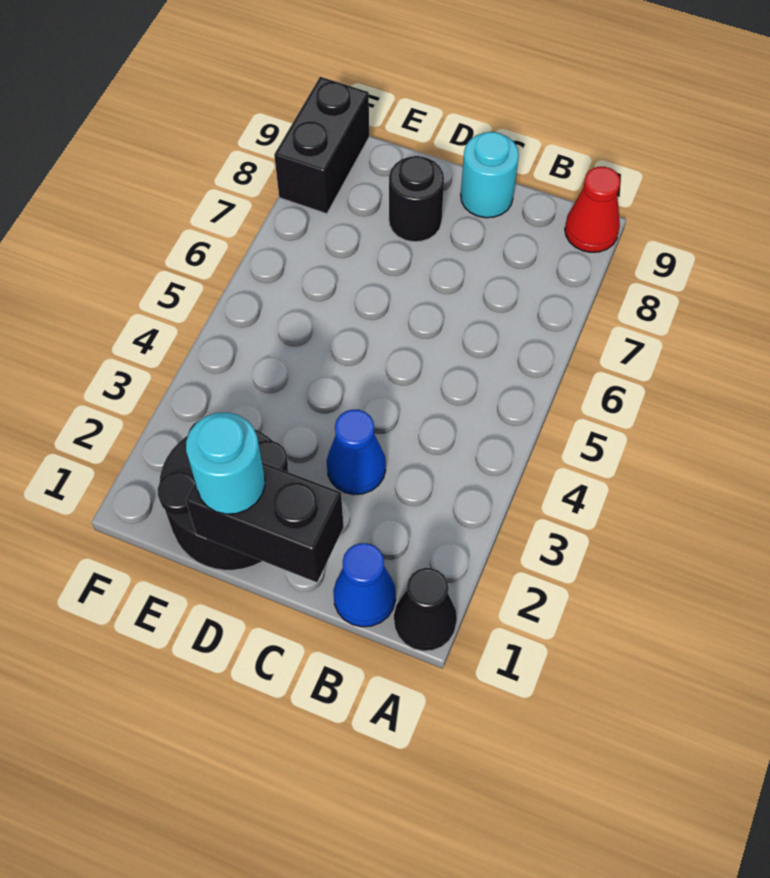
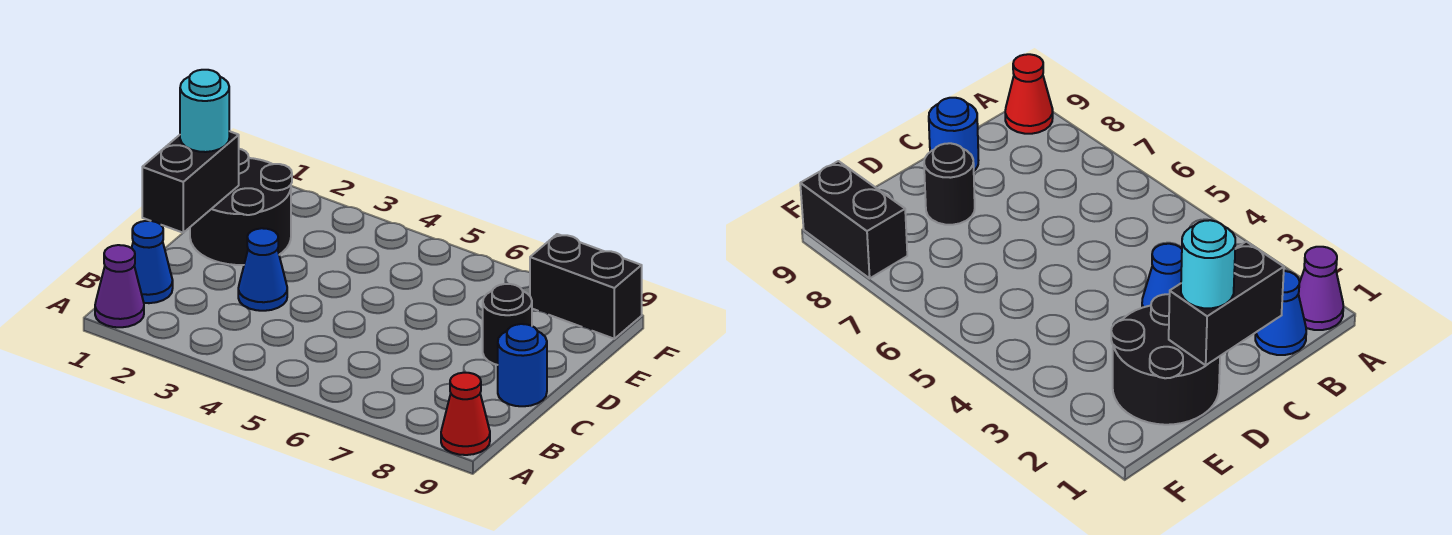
black cone A1 level 1 -> purple cone A1 level 1
cyan round brick C9 level 1 -> blue round brick C9 level 1

